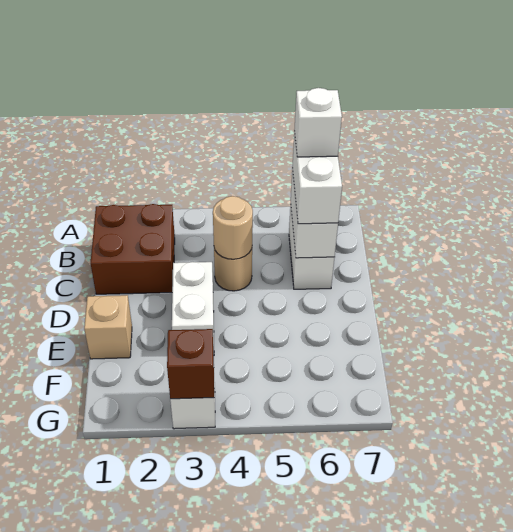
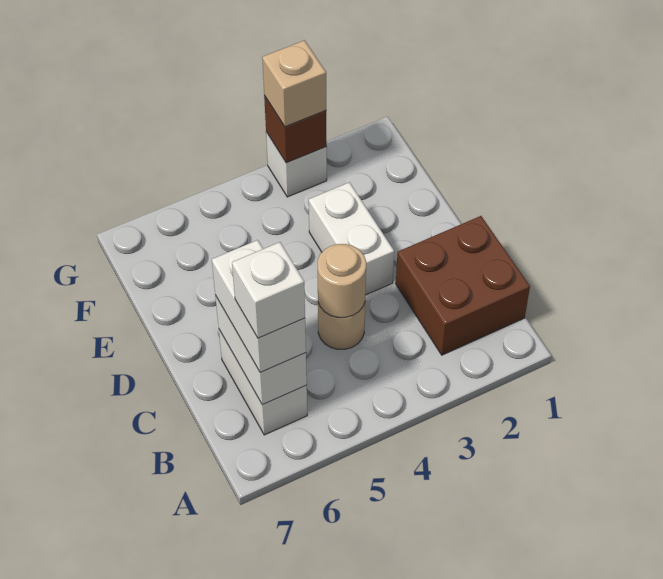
tan brick E1 level 1 -> tan brick G3 level 3

